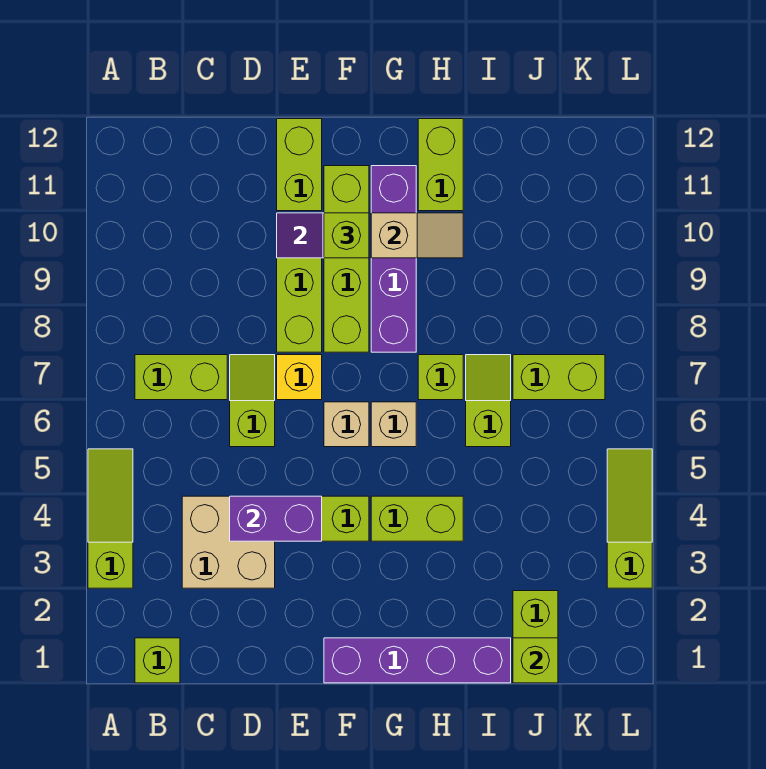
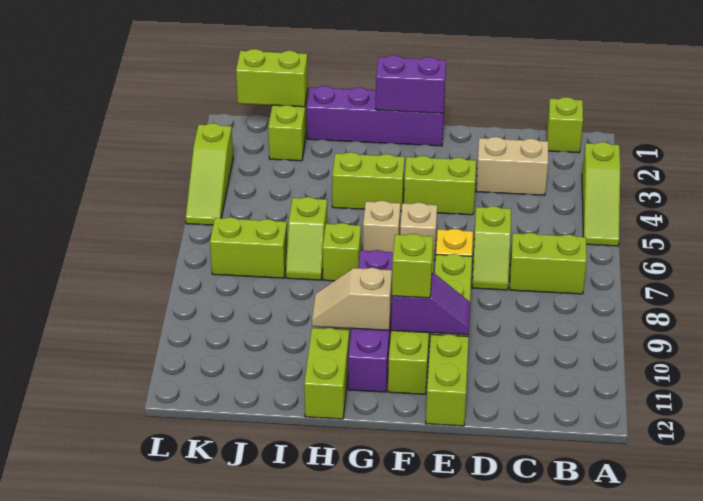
tan brick C3:D4 level 1 -> tan brick C3:D3 level 1
purple brick D4:E4 level 2 -> purple brick F1:G1 level 2
lime brick J1 level 2 -> lime brick J1:K1 level 2

